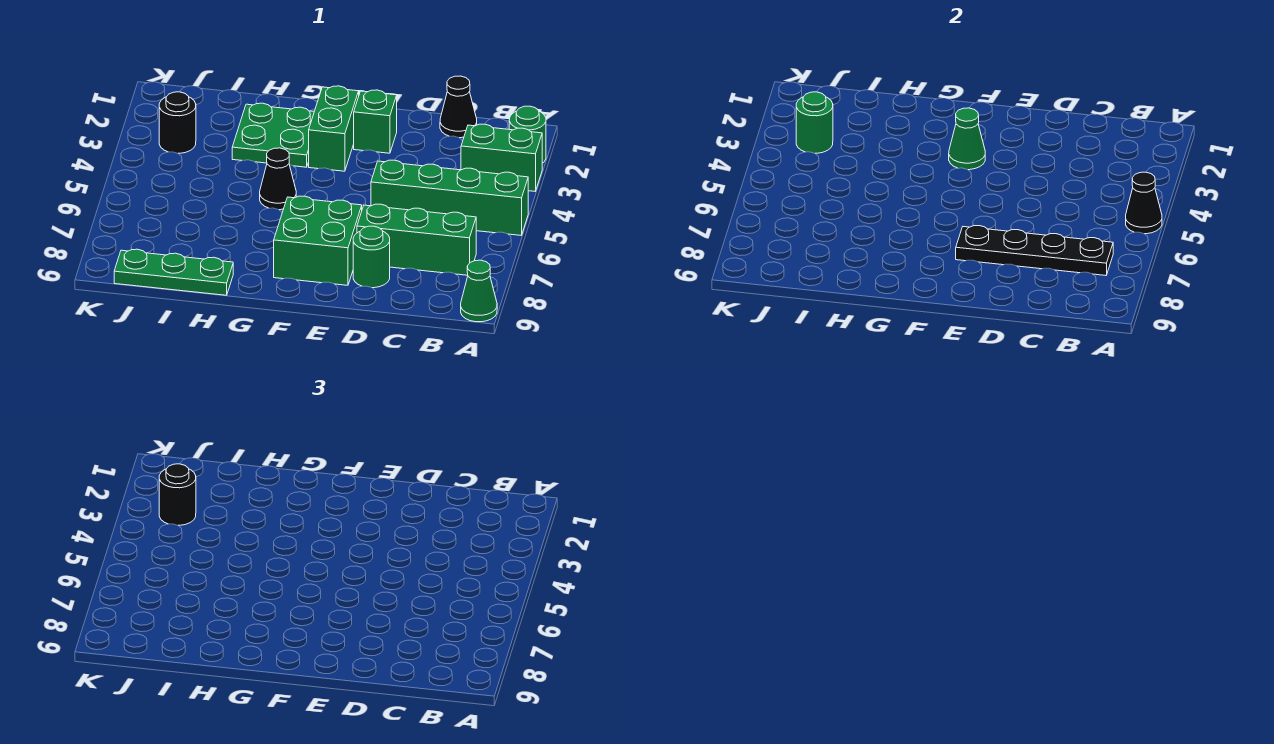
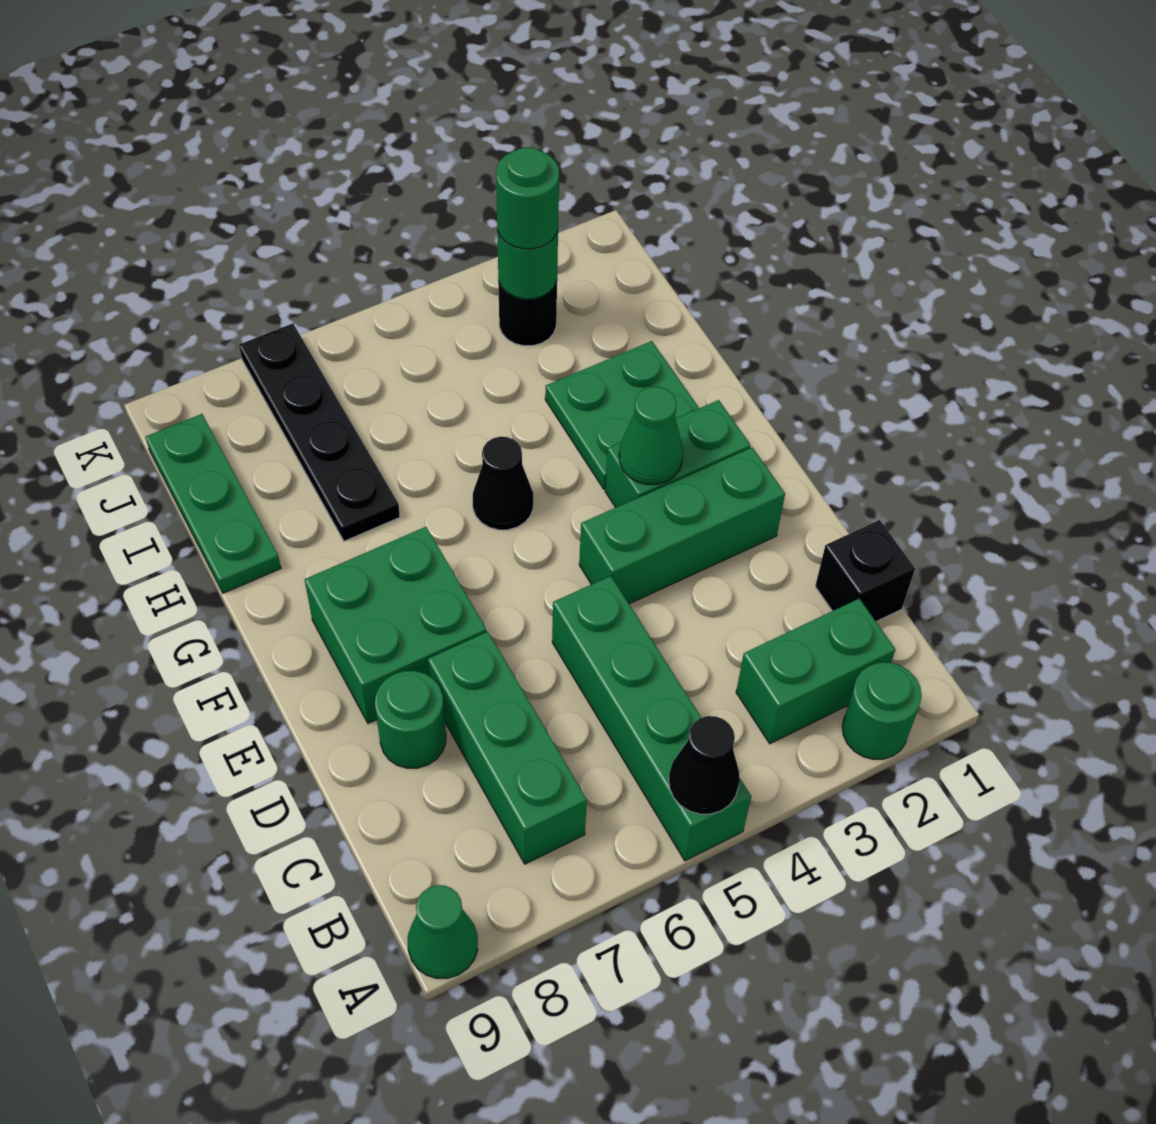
green brick A3:B3 level 1 -> green brick B2:B3 level 1
black plate B7:E7 level 2 -> black plate H7:K7 level 1
black cone C1 level 1 -> black brick C1 level 1
green brick E2 level 1 -> green brick E2:E4 level 1
black round brick J3 level 3 -> green round brick J3 level 3

